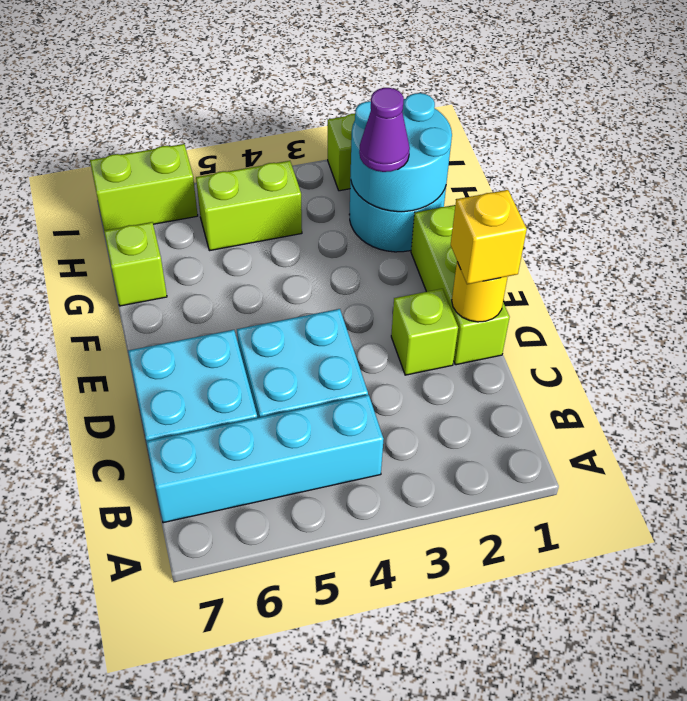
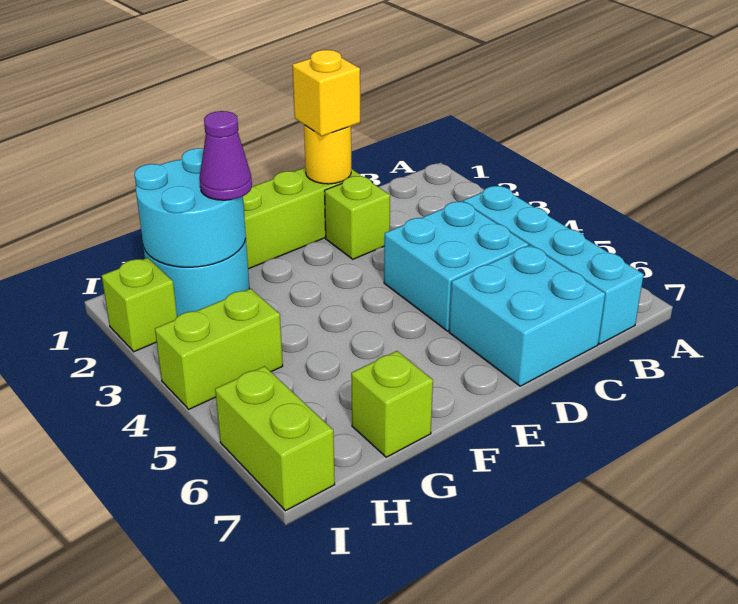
lime brick H4:H5 level 1 -> lime brick H4:I4 level 1

